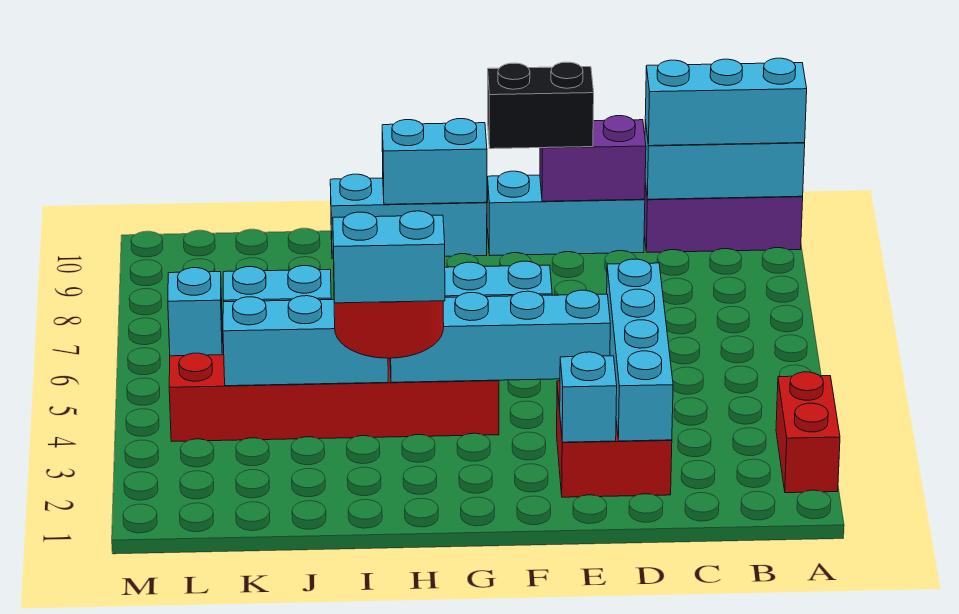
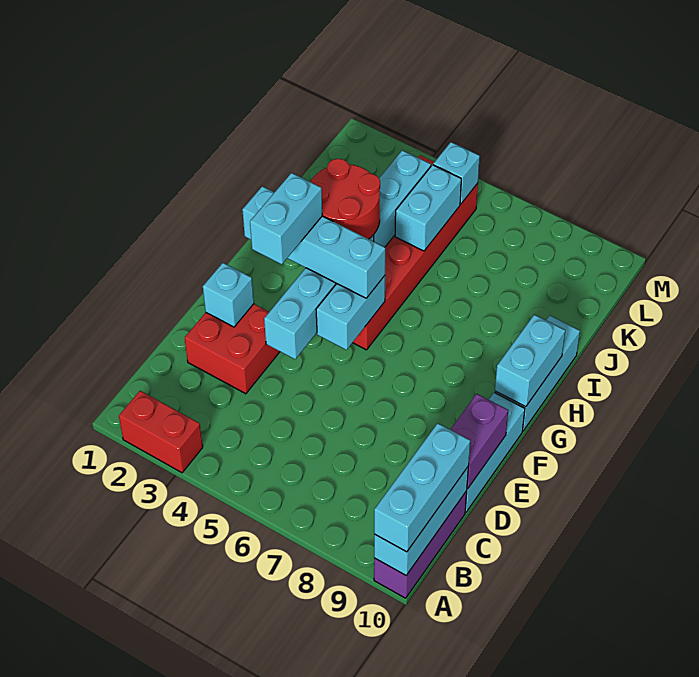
cyan brick D2:D5 level 2 -> cyan brick G2:G5 level 3
black brick E10:F10 level 3 -> none
cyan brick H3:I3 level 4 -> cyan brick F3:G3 level 4

